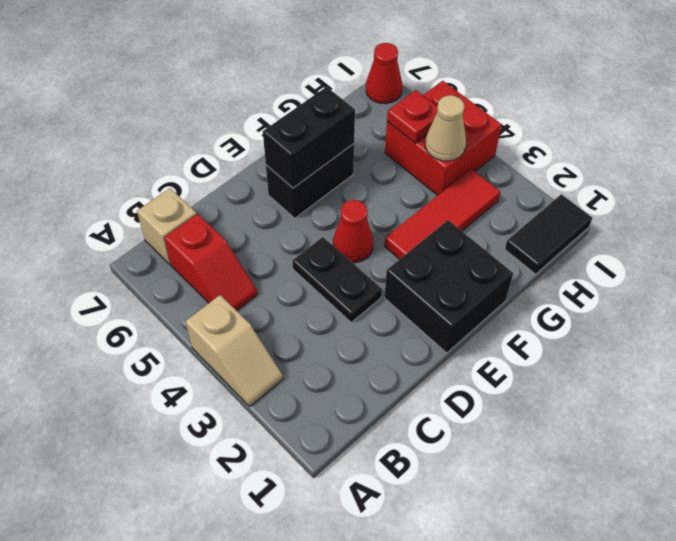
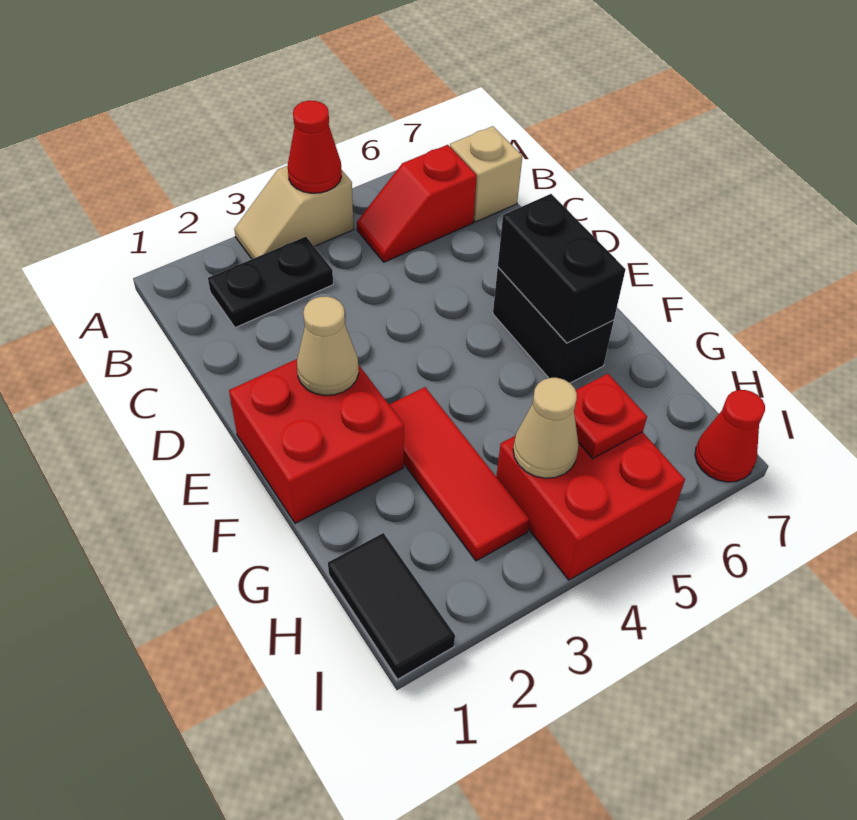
black plate D3:D4 level 1 -> black plate B2:B3 level 1
black brick E1:F2 level 1 -> red brick E1:F2 level 1
none -> tan cone E2 level 2
red cone E4 level 1 -> red cone A4 level 2

